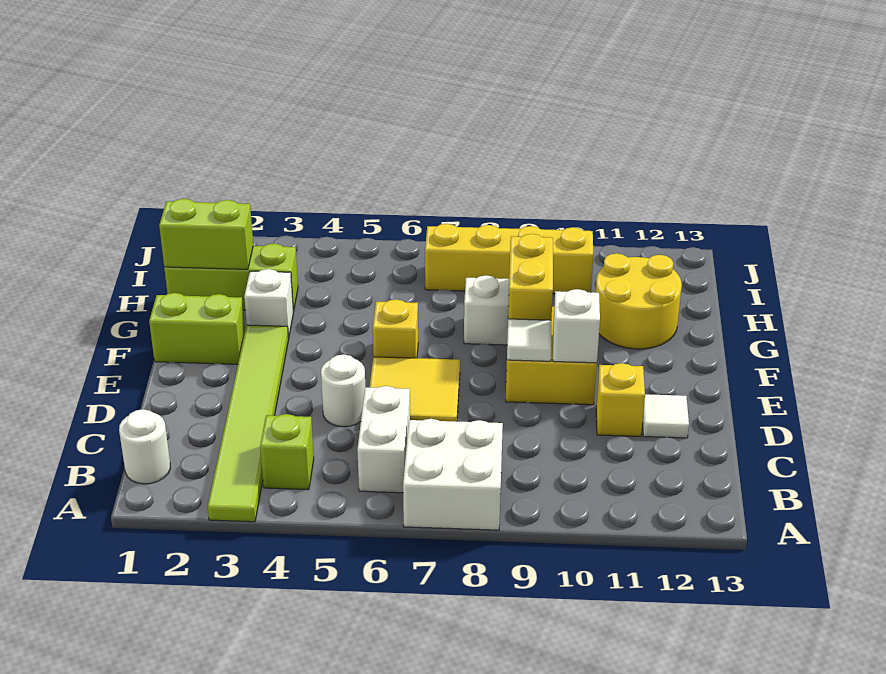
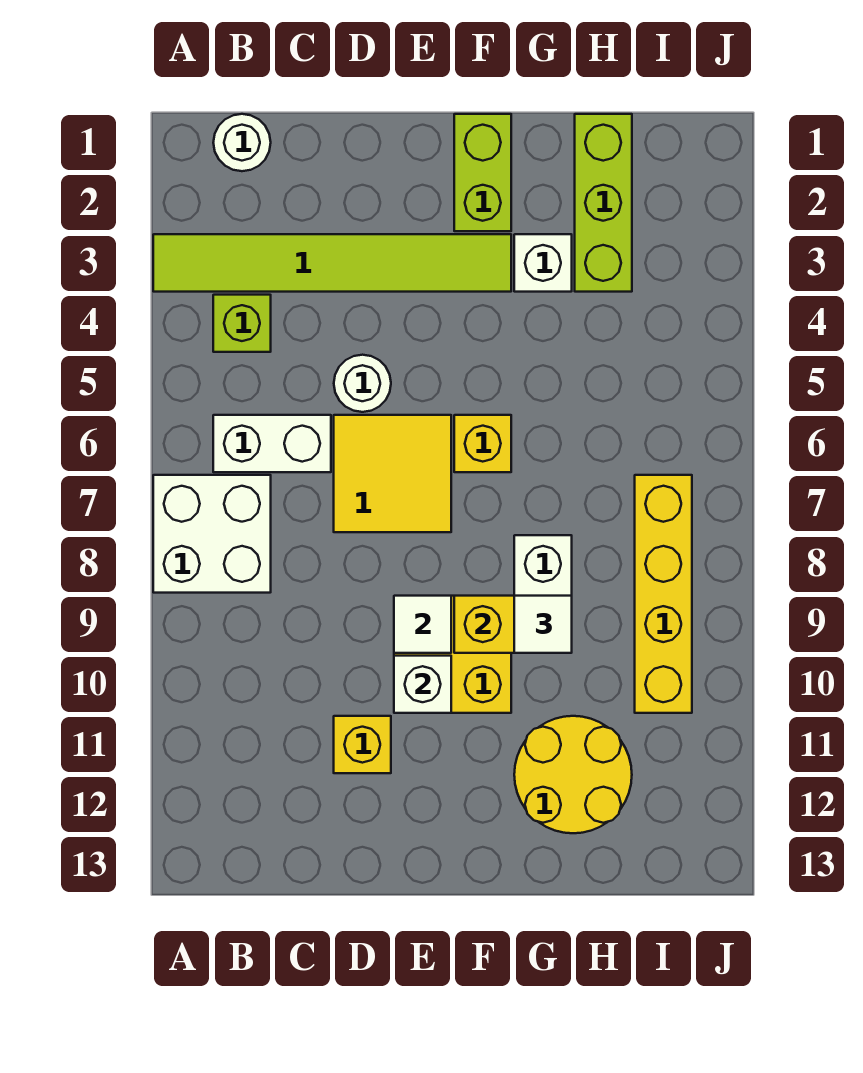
white tile D12 level 1 -> white tile G9 level 3
lime brick H1:H2 level 2 -> none

